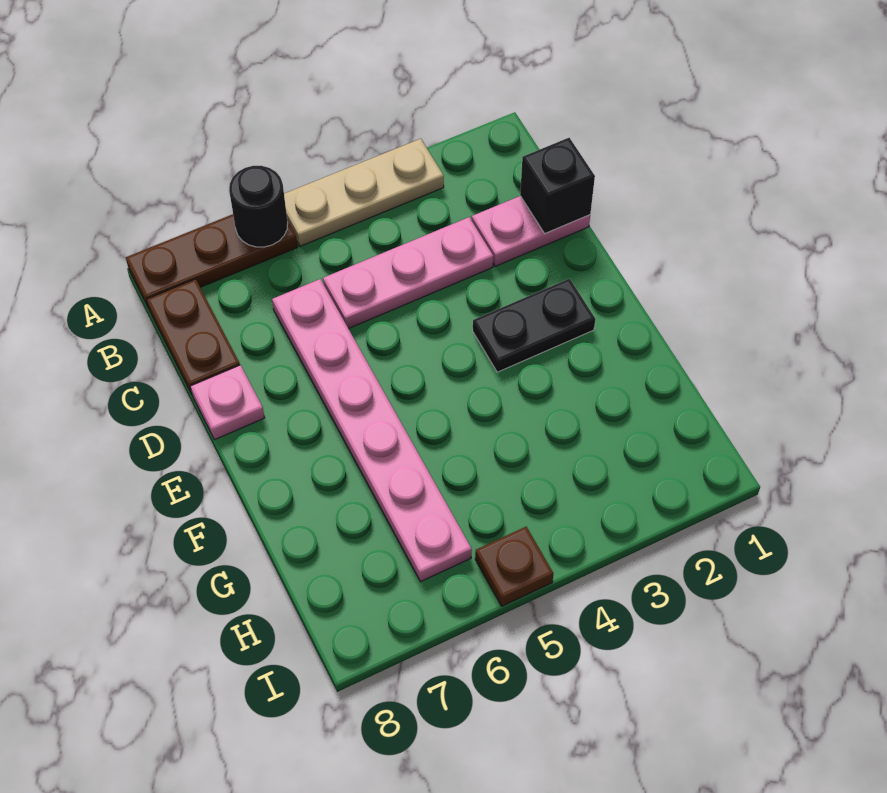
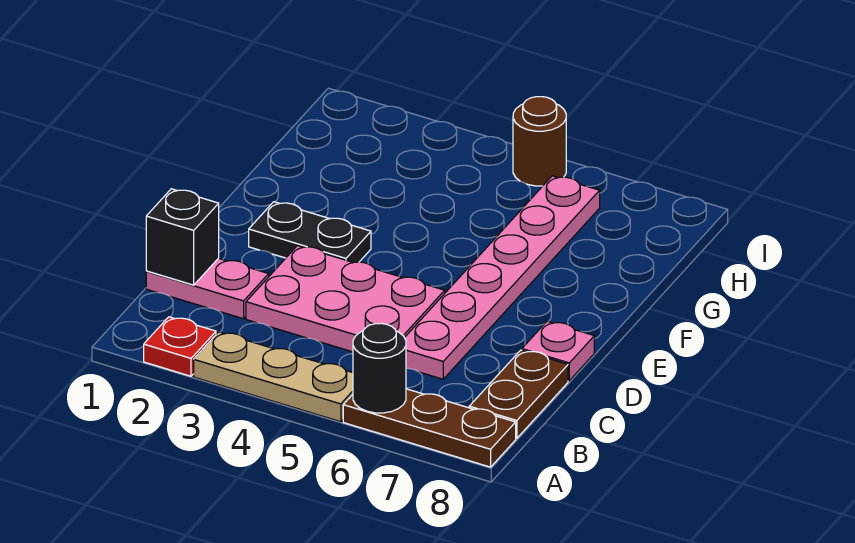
none -> red plate A2 level 1
pink plate C3:C5 level 1 -> pink plate C3:D5 level 1
brown plate I5 level 1 -> brown round brick I5 level 1

